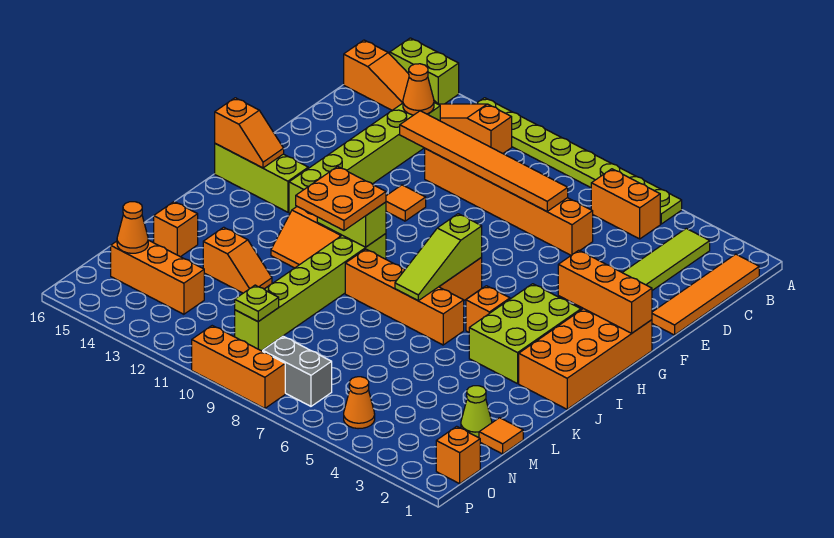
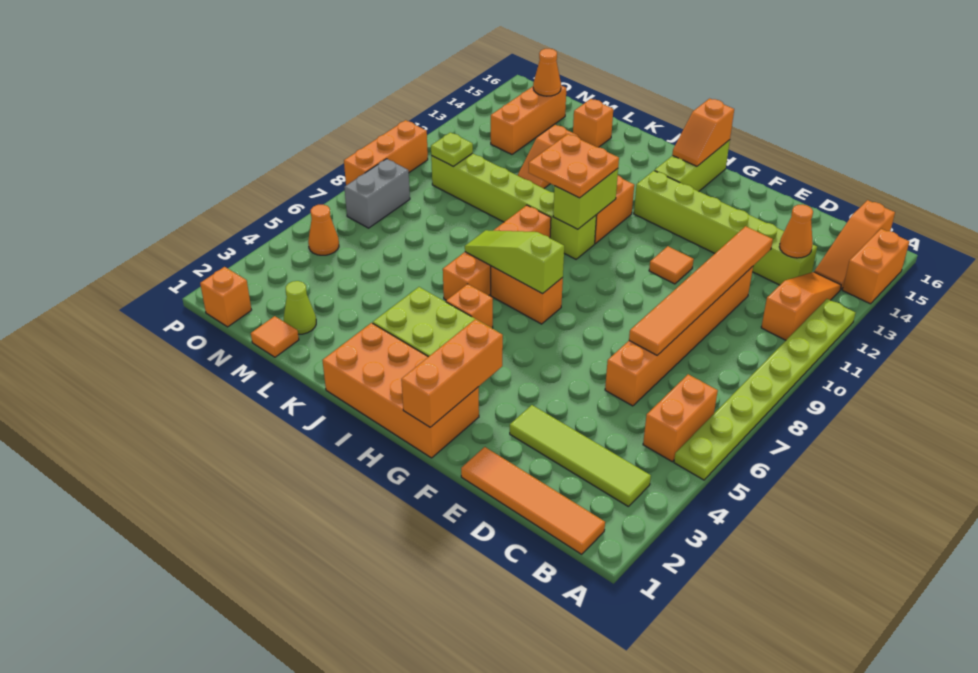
lime brick A14:A15 level 1 -> orange brick A14:A15 level 1

